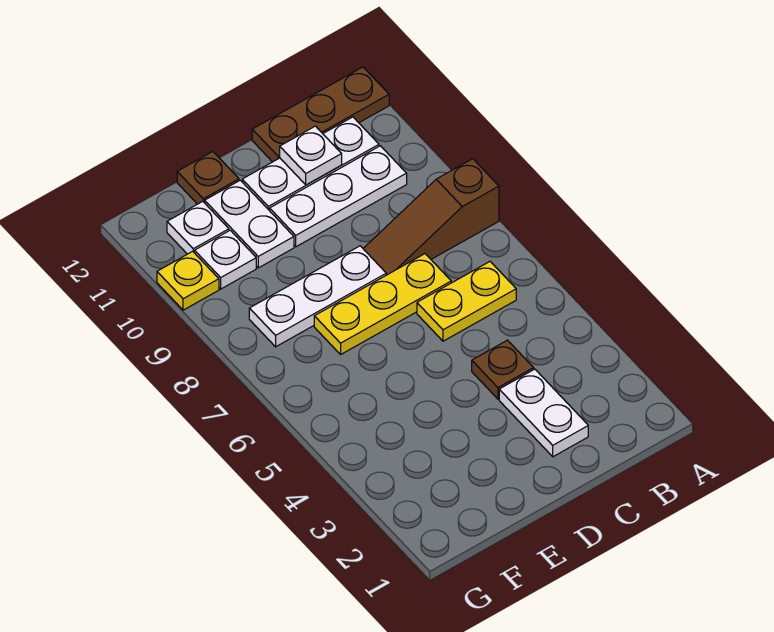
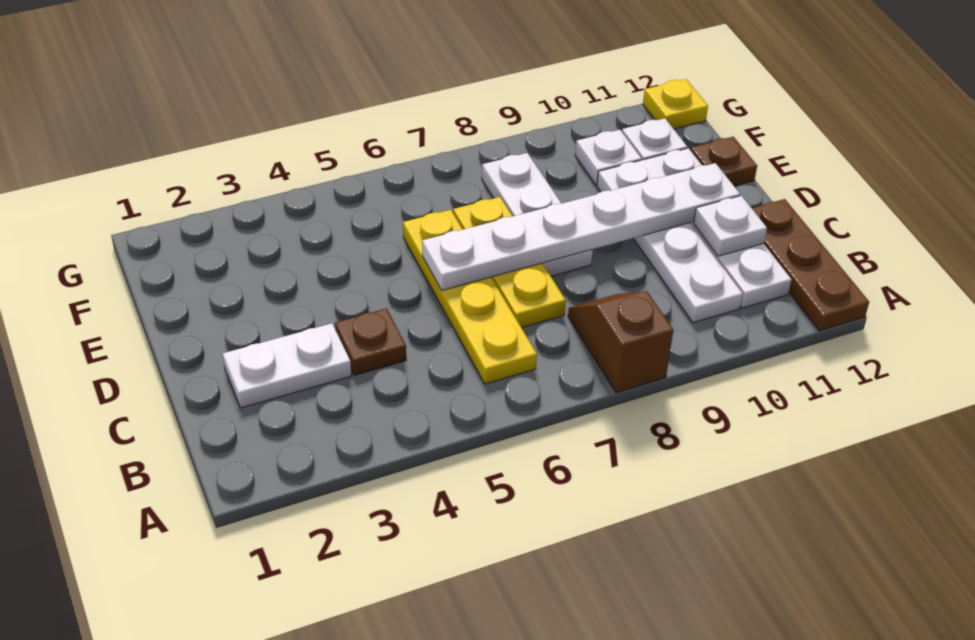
brown slope A8:C8 level 1 top A -> brown slope A8:B8 level 1 top A
yellow plate B6:C6 level 1 -> yellow plate B6:E6 level 1
none -> white plate D6:D11 level 2
yellow plate G10 level 1 -> yellow plate G12 level 1

